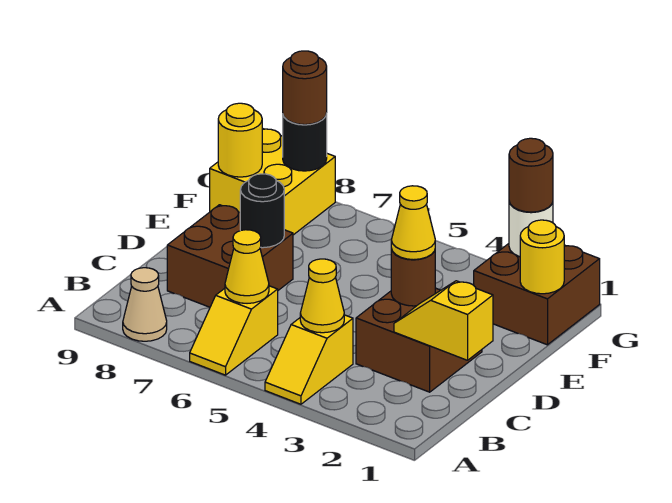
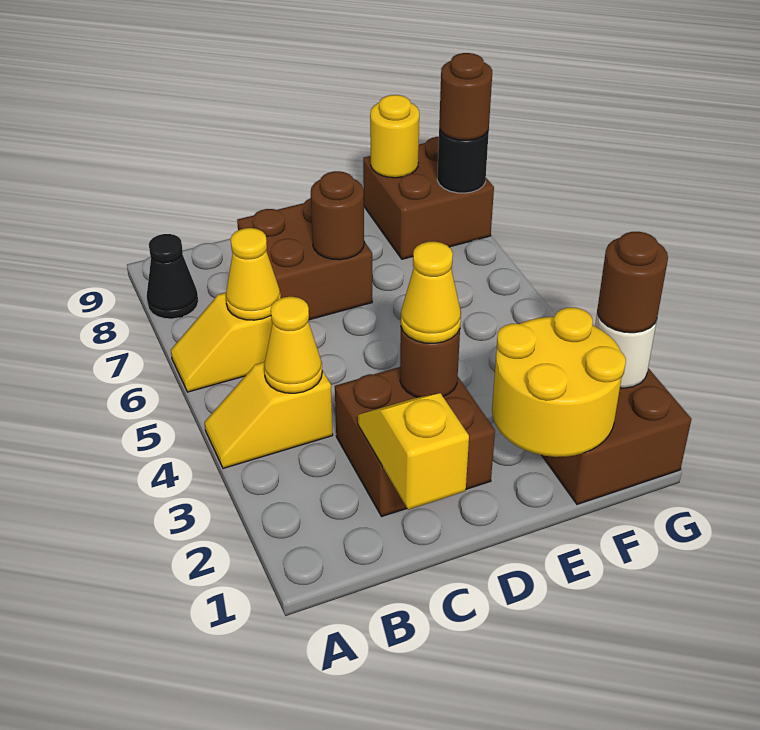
tan cone A8 level 1 -> black cone A8 level 1
black round brick D7 level 2 -> brown round brick D7 level 2
yellow round brick F1 level 2 -> yellow round brick E1:F2 level 2
yellow brick F8:G9 level 1 -> brown brick F8:G9 level 1

